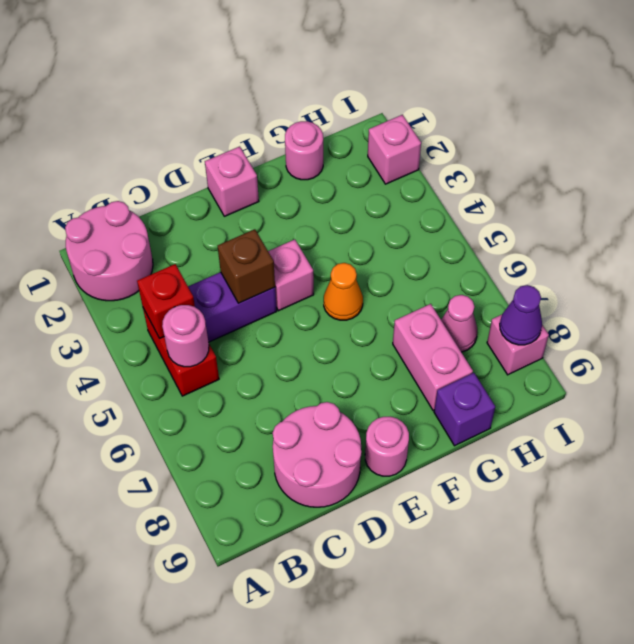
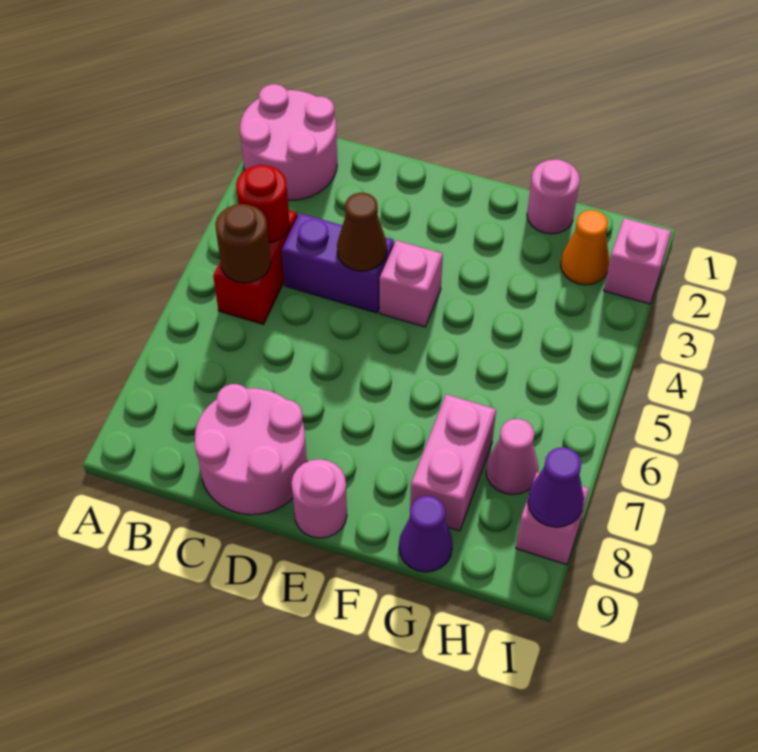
red brick B4 level 2 -> red round brick B4 level 2
pink round brick B5 level 2 -> brown round brick B5 level 2
brown brick D4 level 2 -> brown cone D4 level 2
pink brick E1 level 1 -> none
orange cone F5 level 1 -> orange cone H2 level 1
purple brick G9 level 1 -> purple cone G9 level 1

